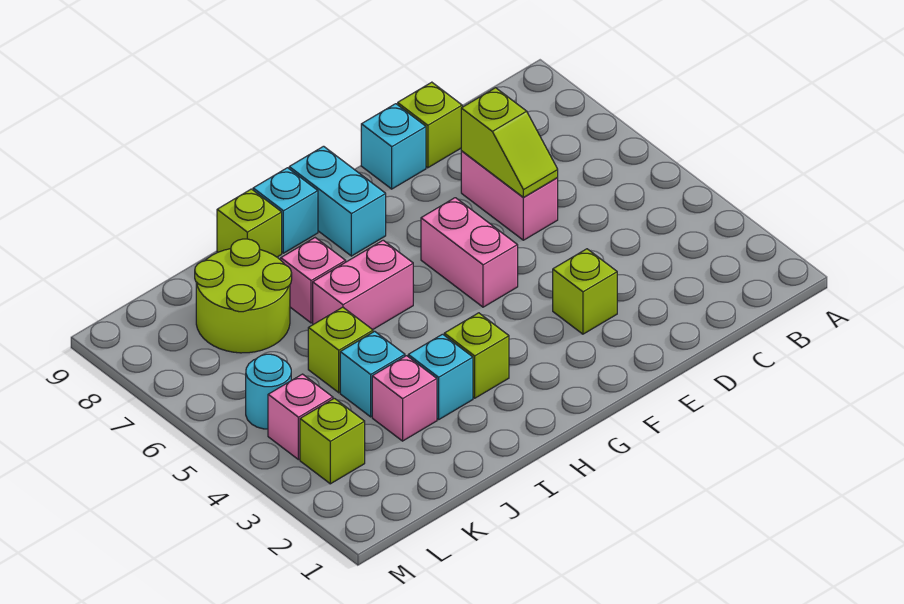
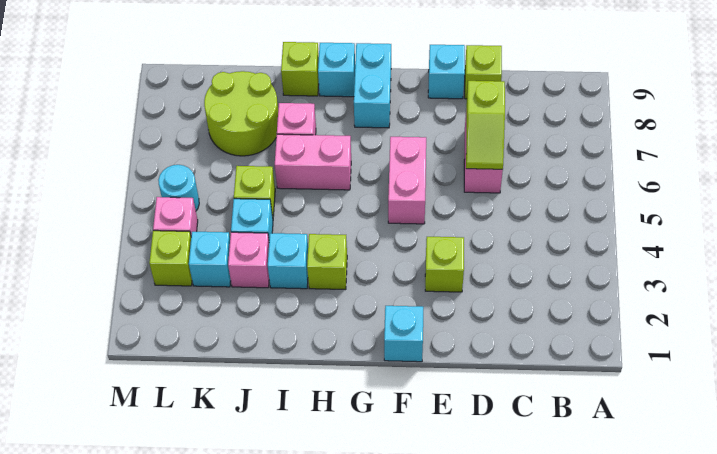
none -> cyan brick F1 level 1
none -> cyan brick K3 level 1

